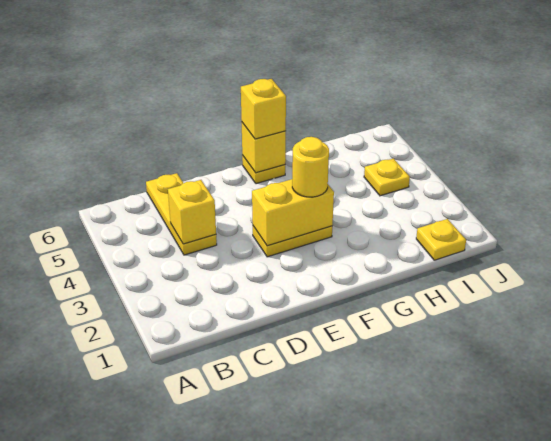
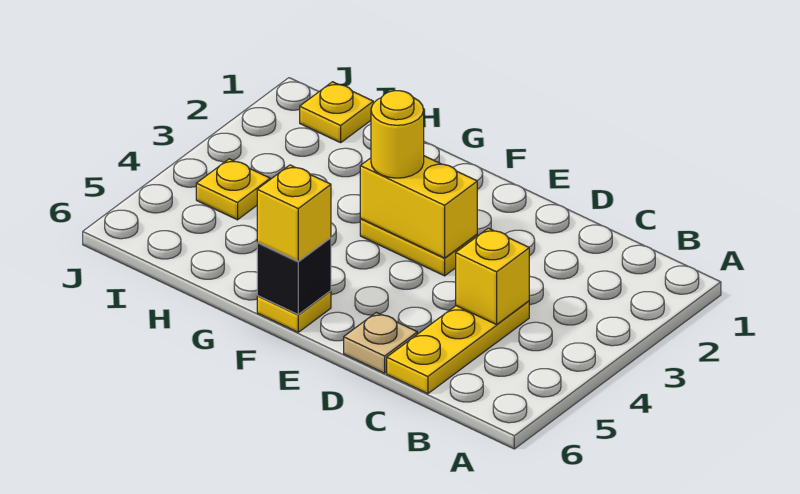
none -> tan plate D6 level 1
yellow brick F6 level 2 -> black brick F6 level 2

